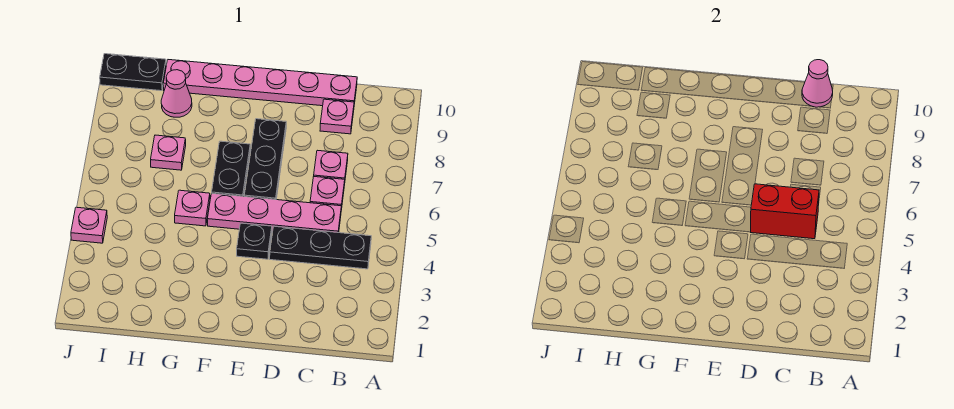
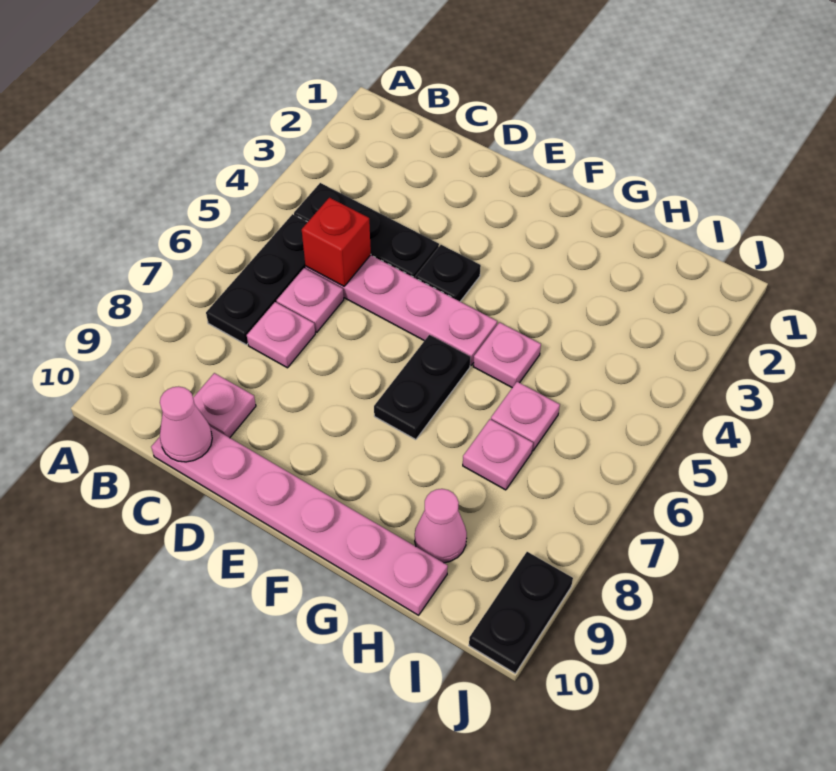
red brick C5:D5 level 2 -> red brick C5 level 2
black plate E6:E8 level 1 -> black plate B5:B7 level 1
black plate I10:J10 level 1 -> black plate J9:J10 level 1
pink plate J4 level 1 -> pink plate H6 level 1

